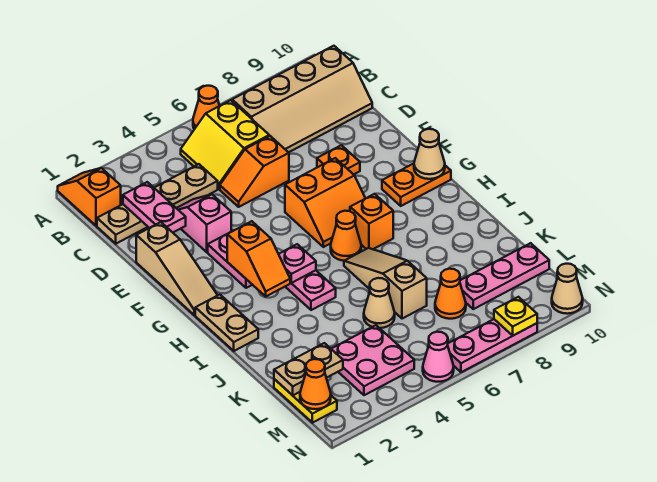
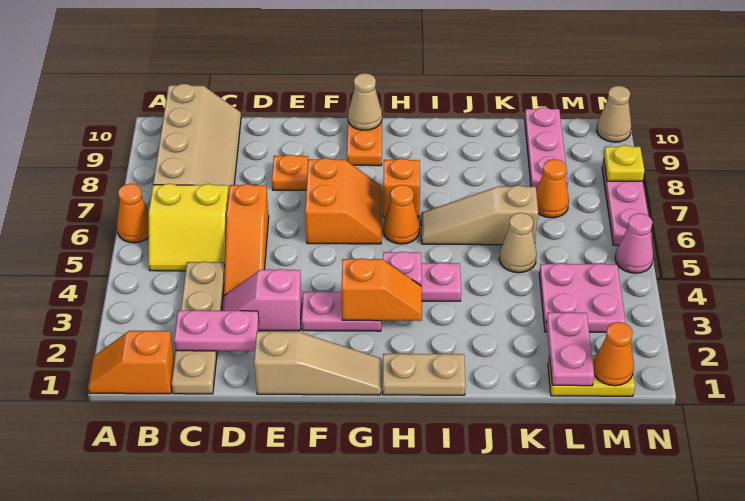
orange slope D5:D6 level 1 top 6 -> orange slope D4:D6 level 1 top 6
tan plate L1:L2 level 2 -> pink plate L1:L2 level 2

